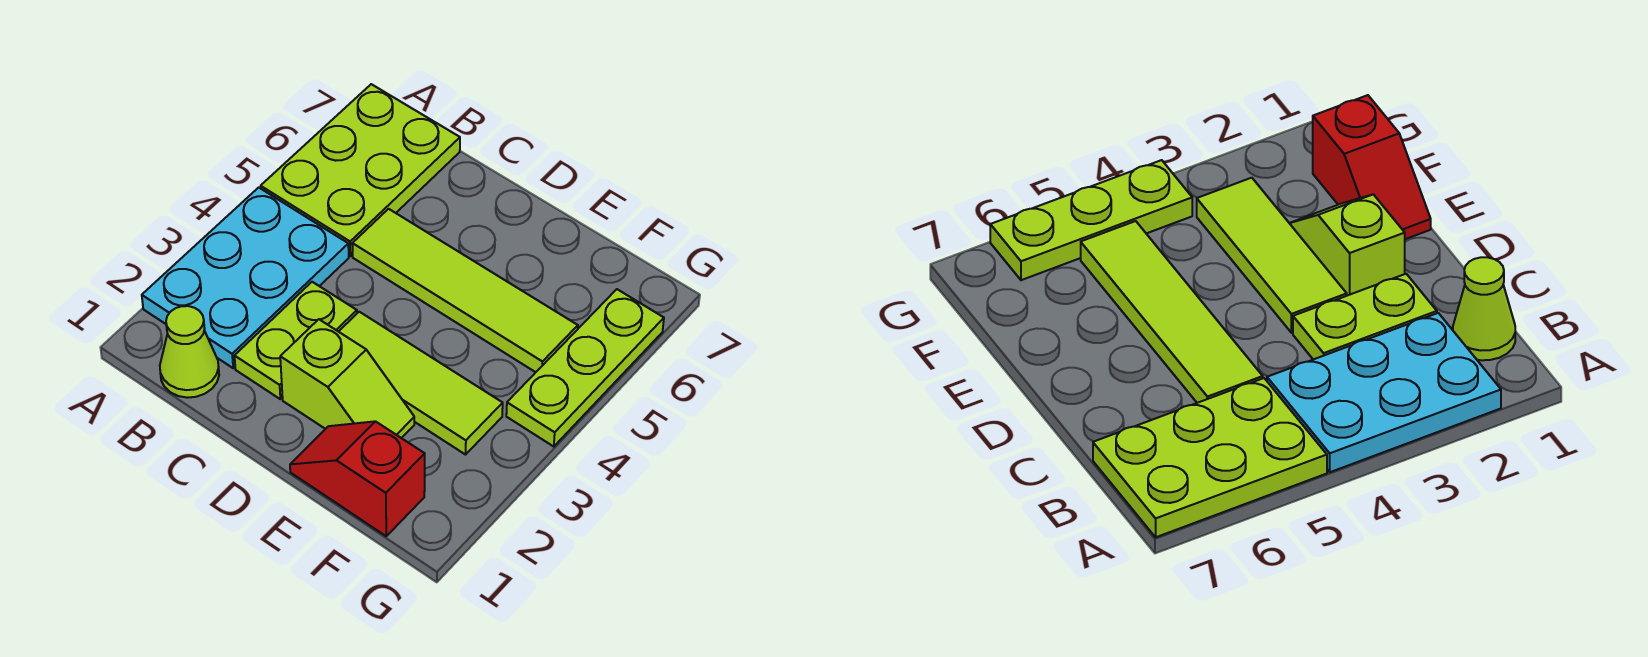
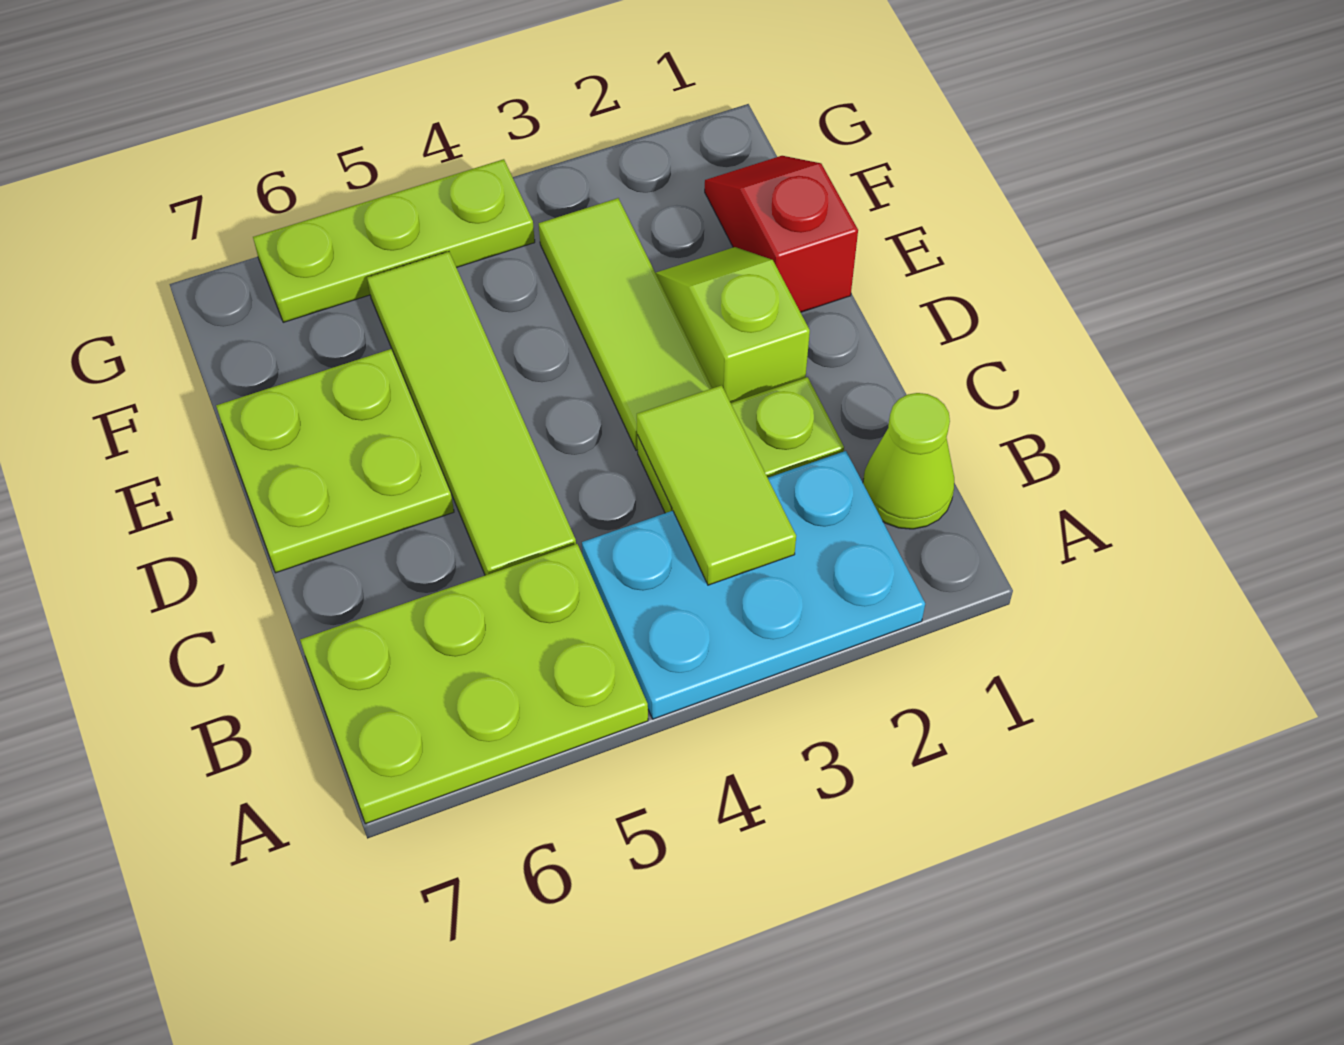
none -> lime tile B3:C3 level 2
none -> lime plate D6:E7 level 1
red slope E1:F1 level 1 top F -> red slope E1:F1 level 1 top E

